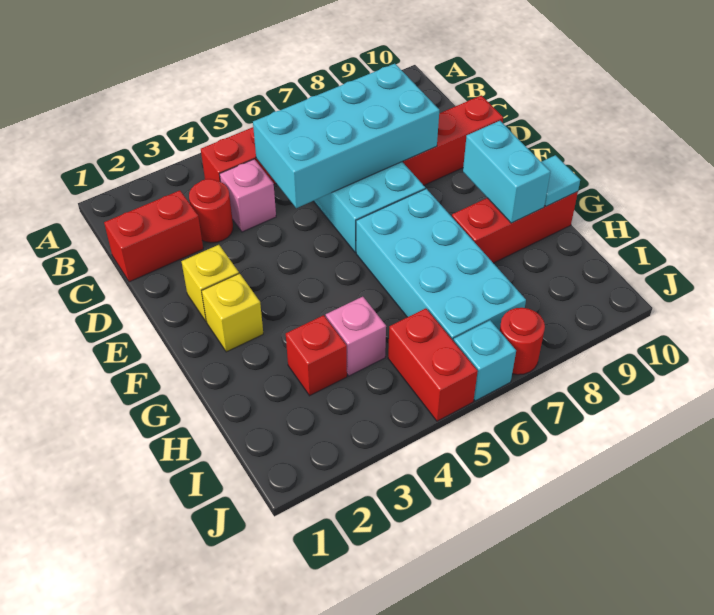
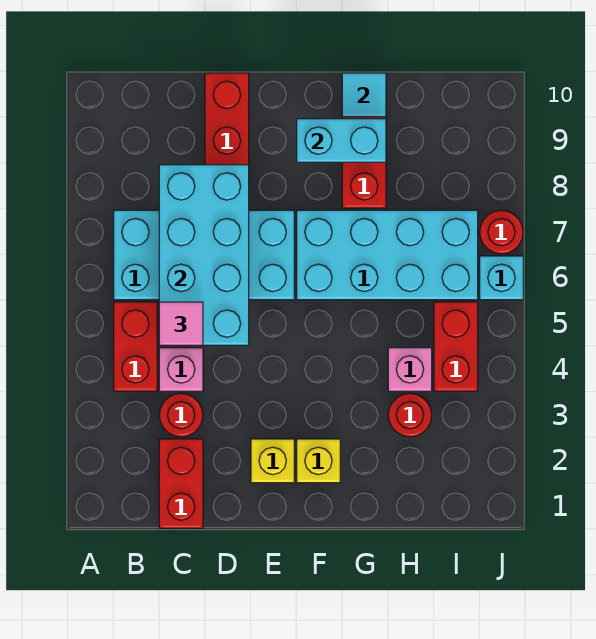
none -> pink tile C5 level 3
red brick H3 level 1 -> red round brick H3 level 1
red brick I5:J5 level 1 -> red brick I4:I5 level 1

